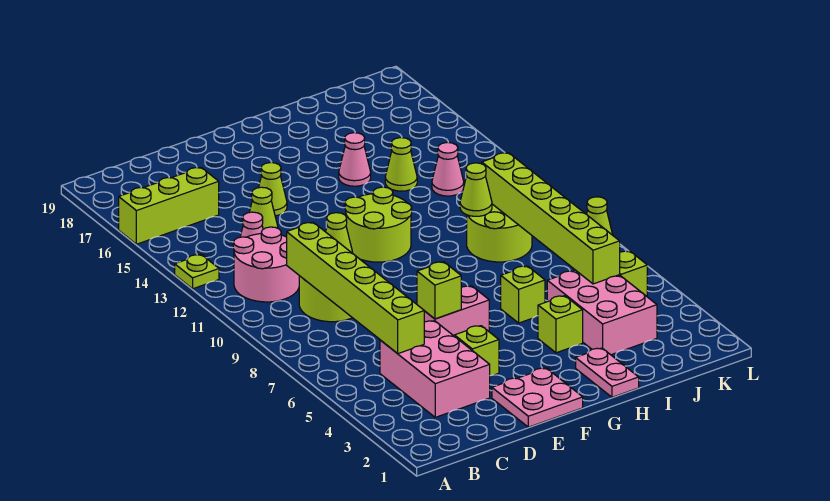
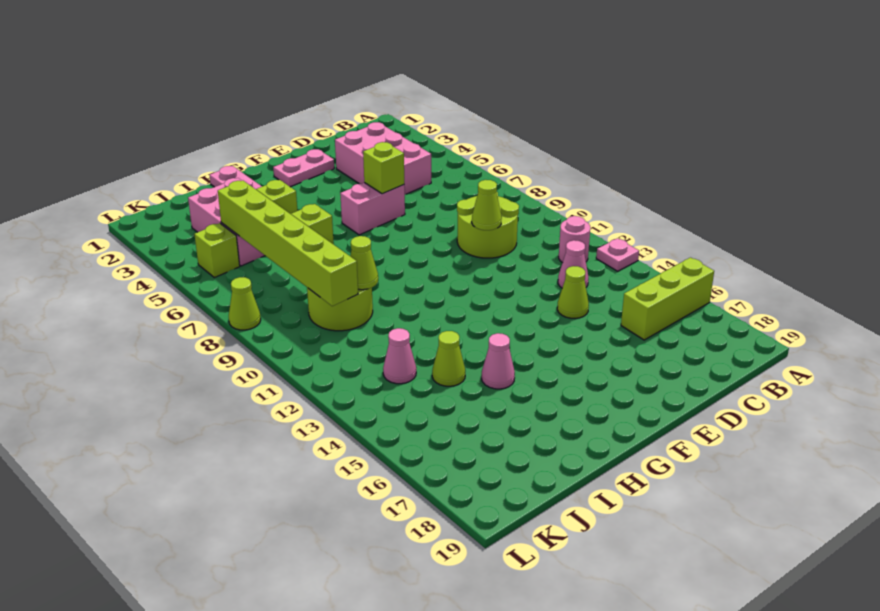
lime plate A13 level 1 -> pink plate A13 level 1
pink round brick B11:C12 level 1 -> pink round brick B12 level 1
lime brick C5:C10 level 2 -> none
pink plate E1:F2 level 1 -> pink plate E2:F2 level 1
lime brick E4 level 1 -> none
lime cone E15 level 1 -> none
lime round brick F11:G12 level 1 -> none

